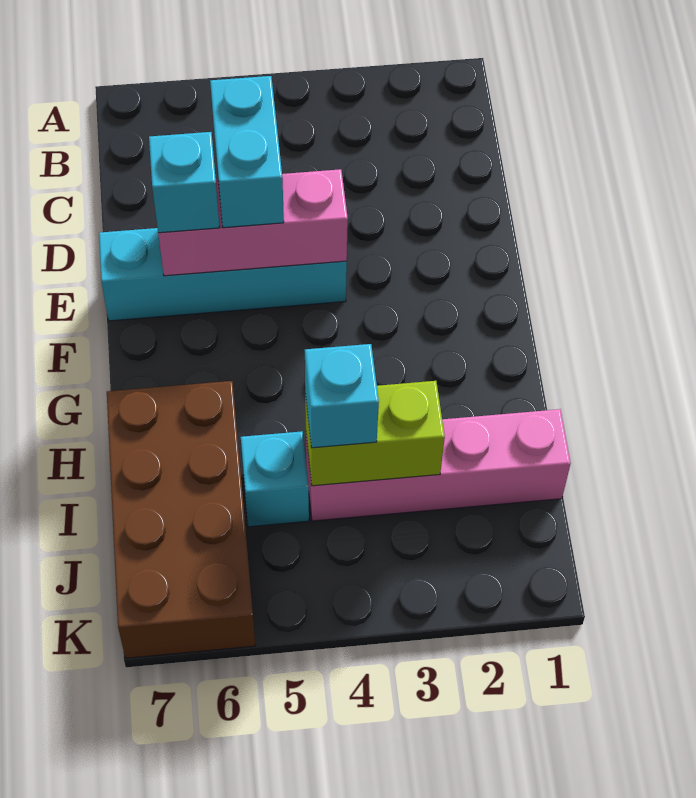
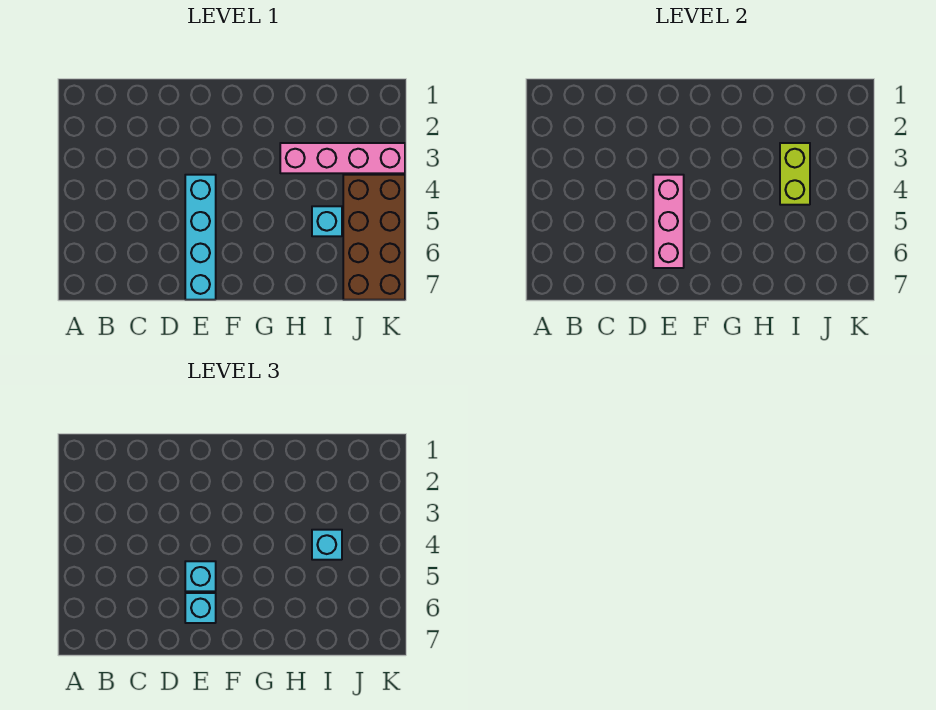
cyan brick D5:E5 level 3 -> cyan brick E5 level 3
brown brick H6:K7 level 1 -> brown brick J4:K7 level 1
pink brick I1:I4 level 1 -> pink brick H3:K3 level 1

